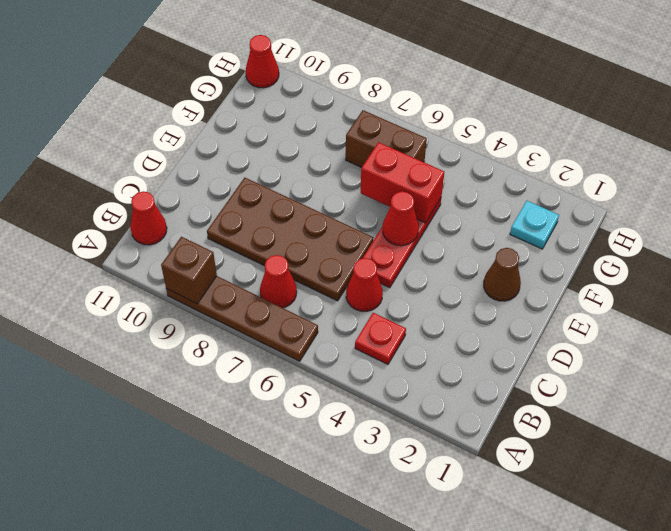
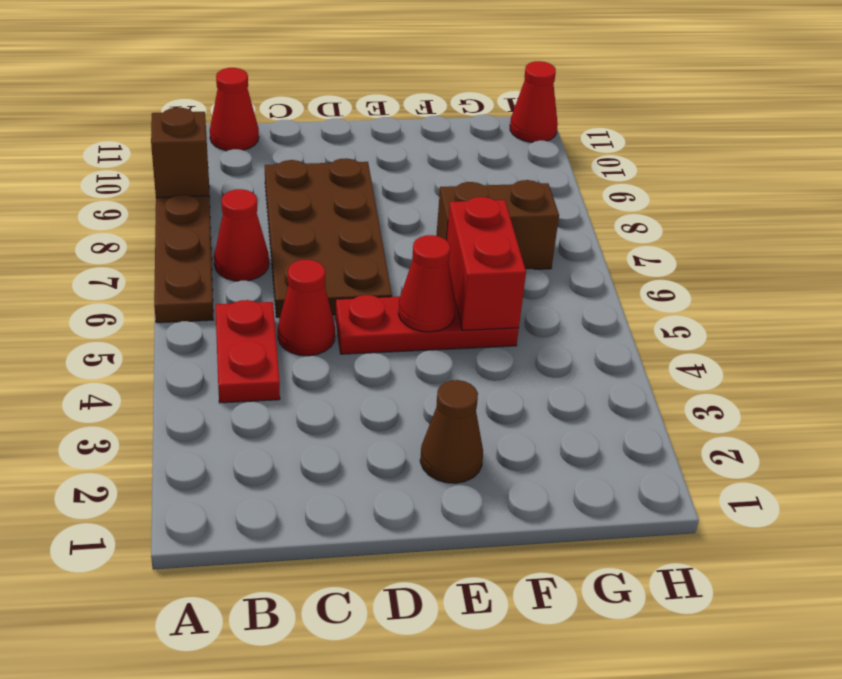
red plate B4 level 1 -> red plate B4:B5 level 1
cyan plate G2 level 1 -> none
brown brick G6:G7 level 1 -> brown brick F7:G7 level 1

